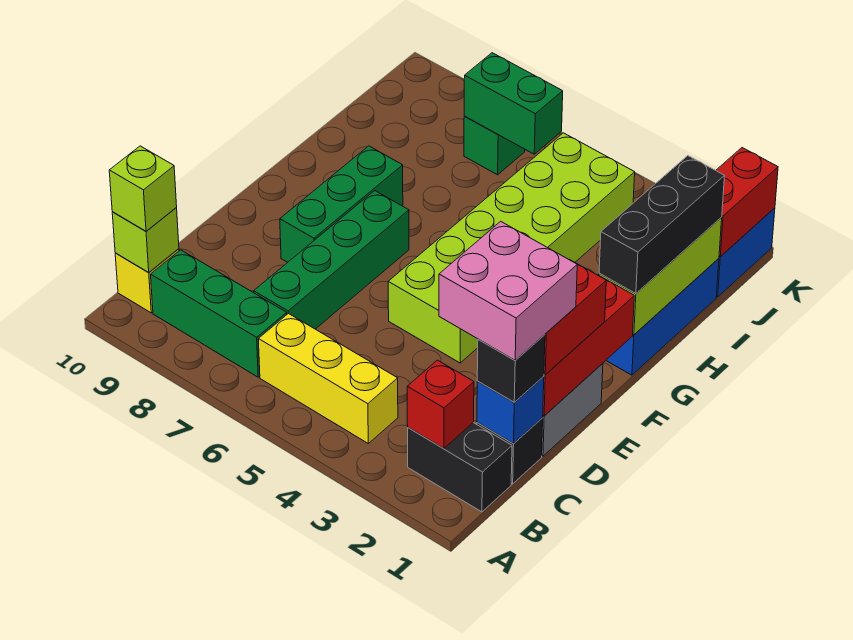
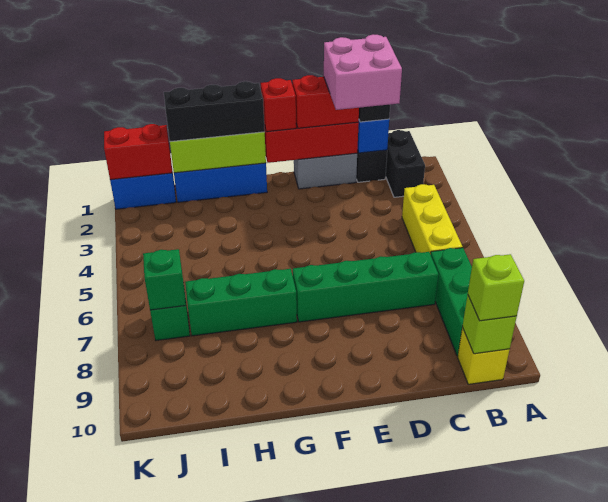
red brick B2 level 2 -> red brick F1 level 3
lime brick E4:J5 level 1 -> none
green brick E8:G8 level 1 -> green brick G7:I7 level 1
green brick J6:J7 level 2 -> green brick J7 level 2

